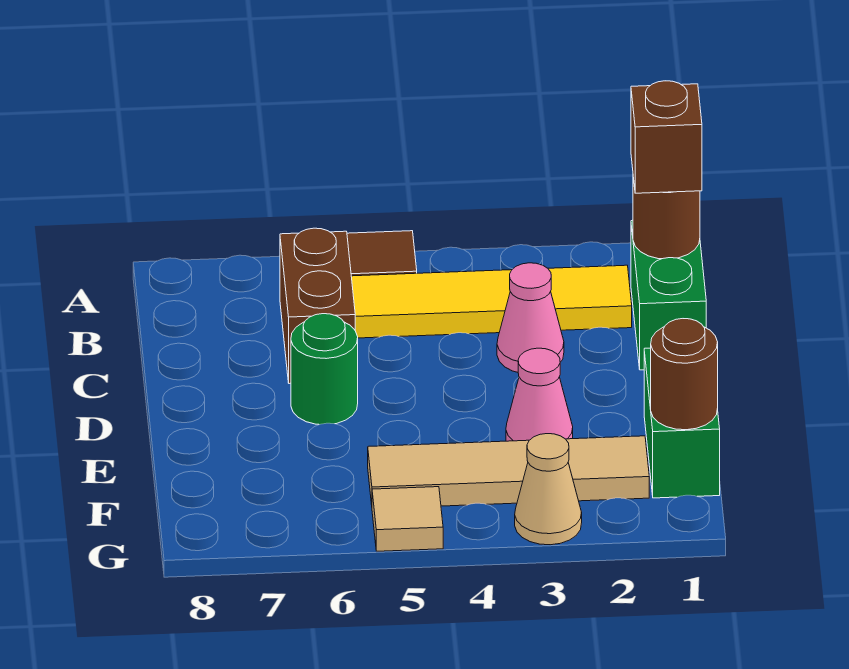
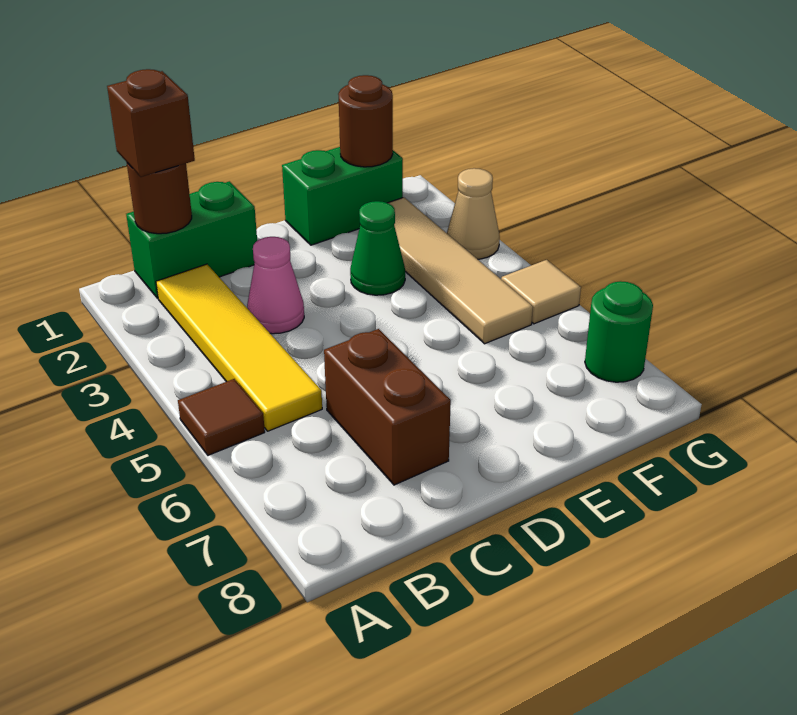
brown brick B6:C6 level 1 -> brown brick C6:C7 level 1
green round brick D6 level 1 -> green round brick G7 level 1
pink cone E3 level 1 -> green cone E3 level 1

